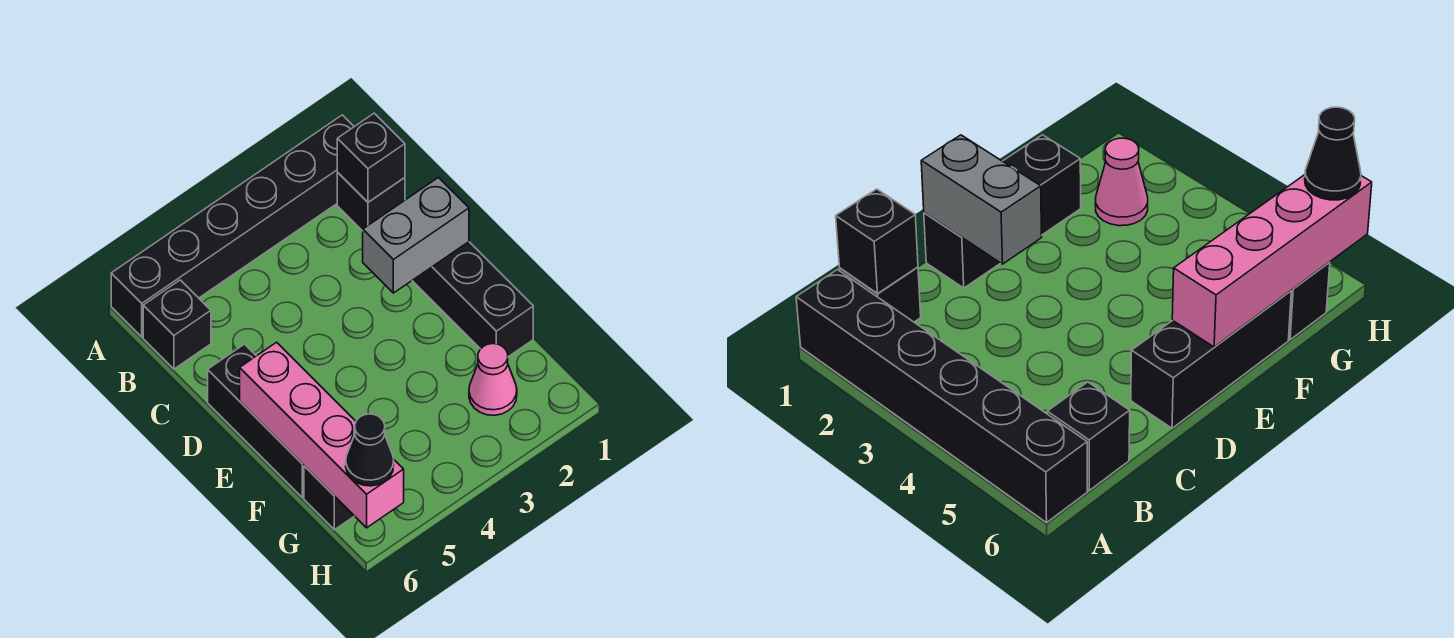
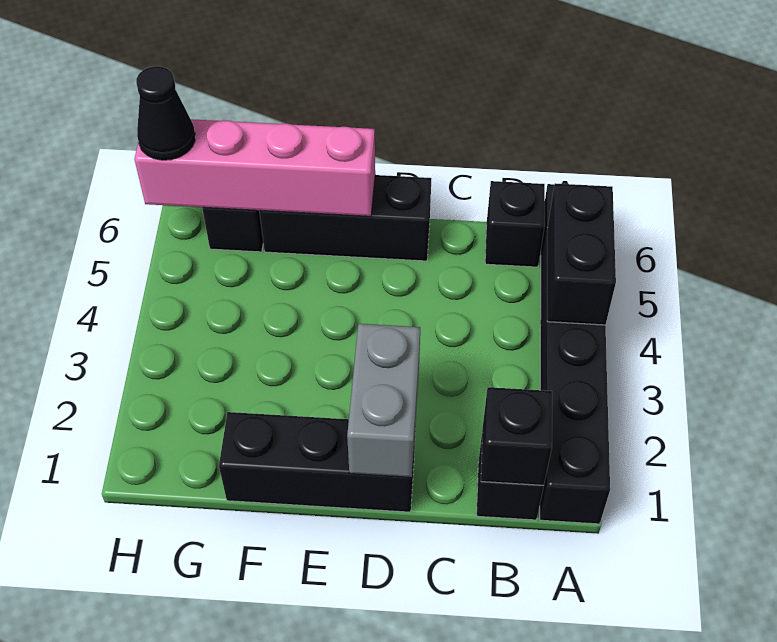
none -> black brick A4:A5 level 2
pink cone G2 level 1 -> none

